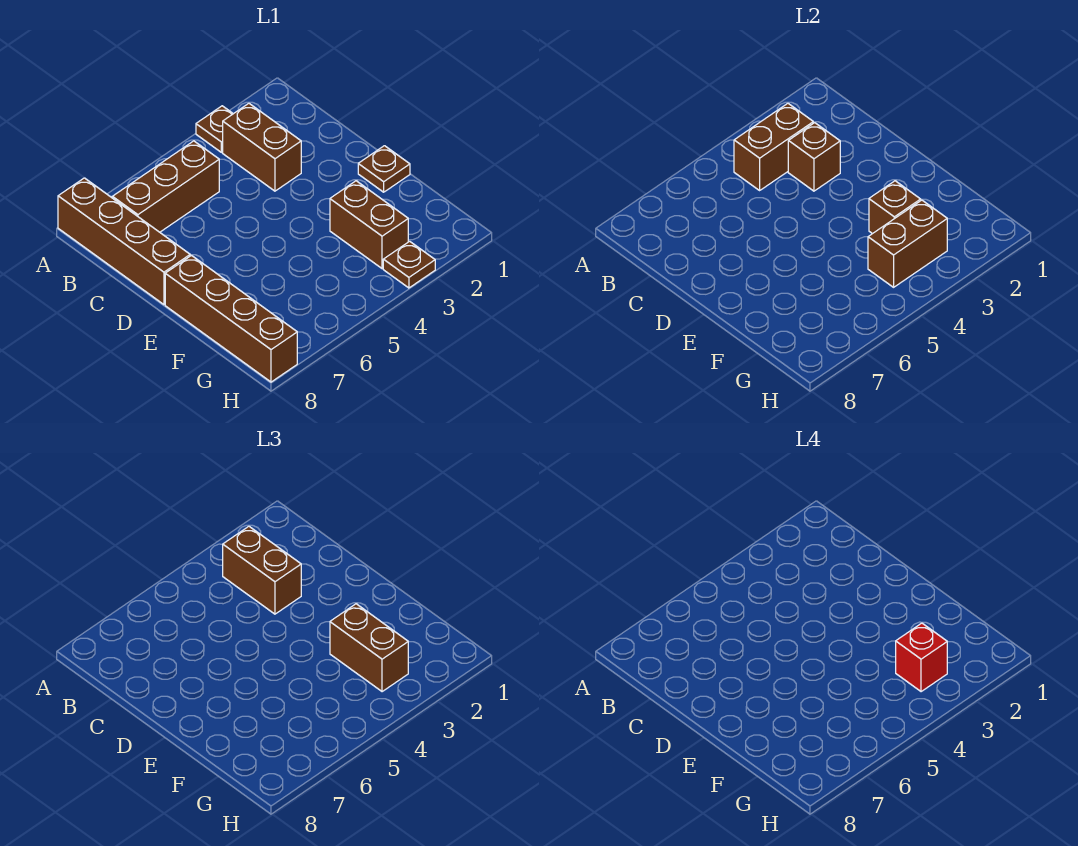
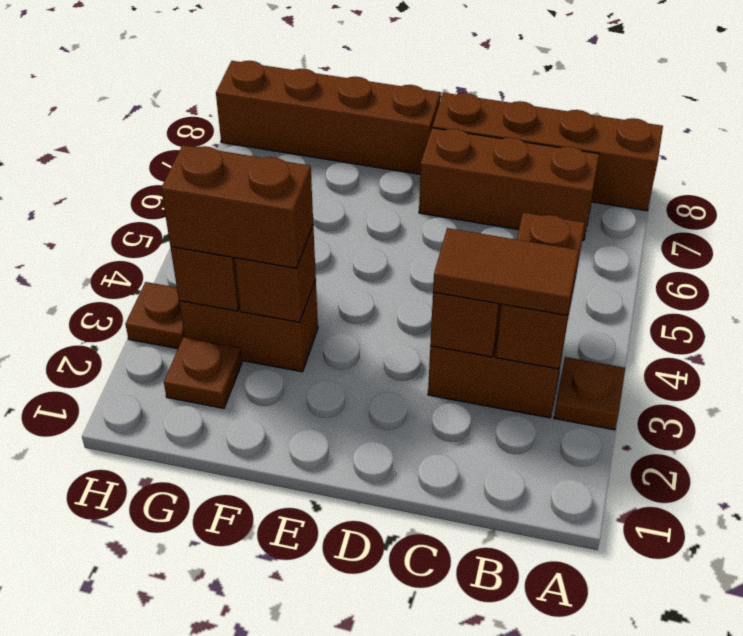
brown brick B3:C3 level 3 -> brown tile B3:C3 level 3
brown brick B5:B7 level 1 -> brown brick B7:D7 level 1
brown plate E1 level 1 -> brown plate G2 level 1
red brick G3 level 4 -> none

